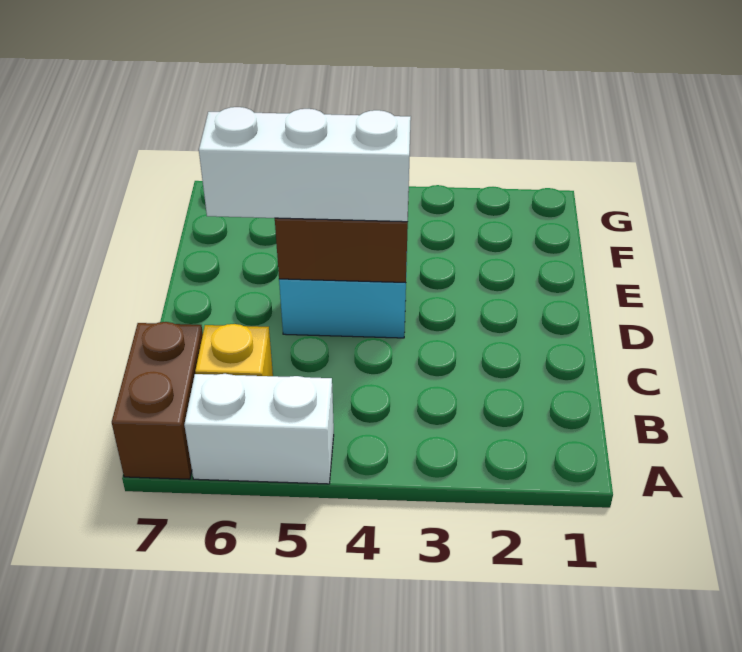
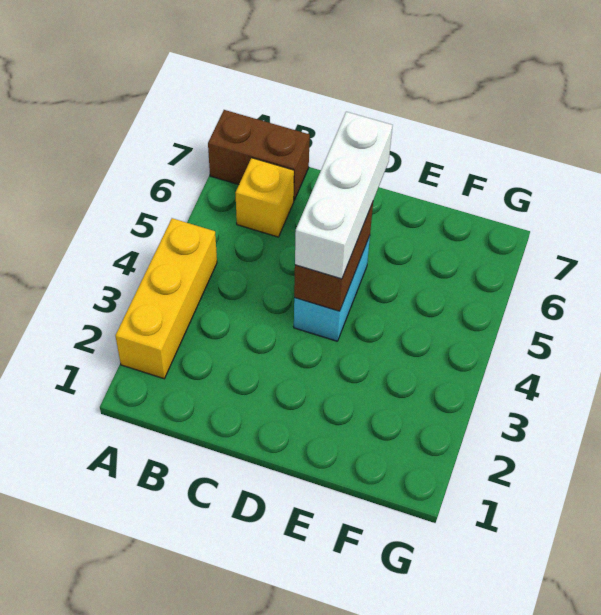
none -> yellow brick A2:A4 level 1
white brick A5:A6 level 1 -> none

